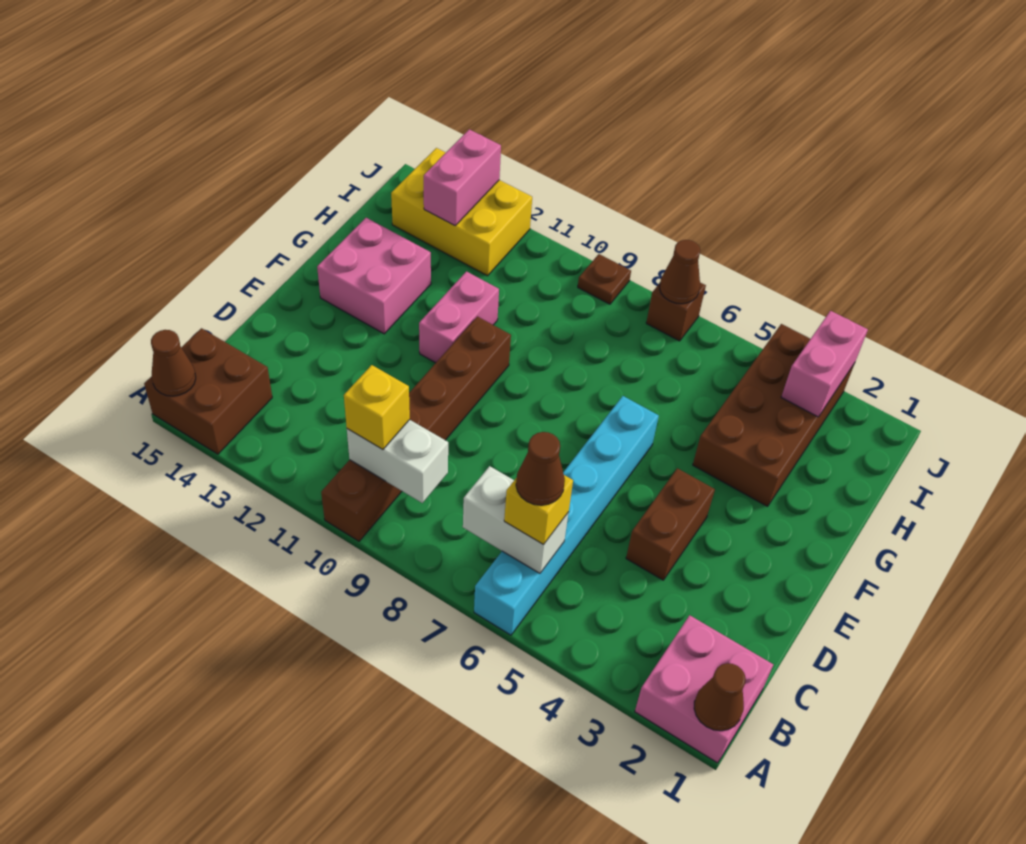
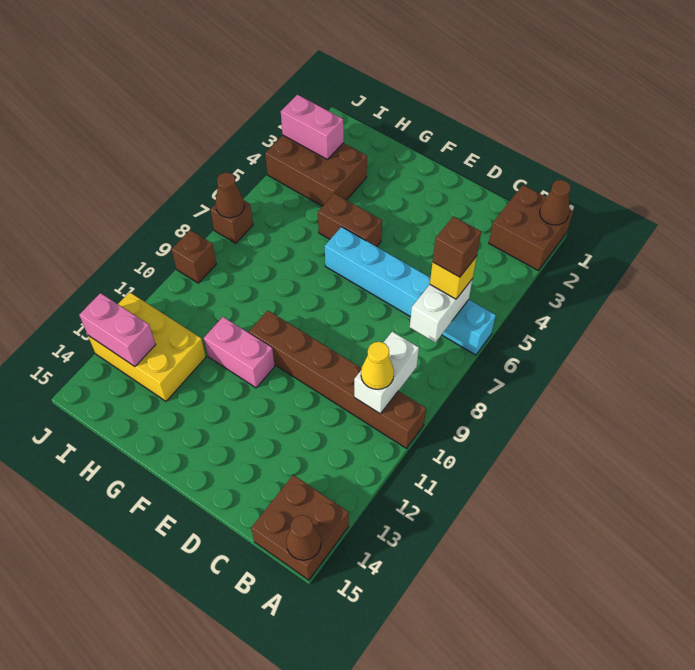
pink brick A1:B2 level 1 -> brown brick A1:B2 level 1
brown cone B6 level 4 -> brown brick B6 level 4
yellow brick B10 level 3 -> yellow cone B10 level 3
brown brick D4:E4 level 1 -> brown brick F5:G5 level 1
pink brick F13:G14 level 1 -> none
brown brick G3:J4 level 1 -> brown brick H3:J4 level 1
yellow brick I12:J14 level 1 -> yellow brick H12:J13 level 1
brown plate J9 level 1 -> brown brick J9 level 1

